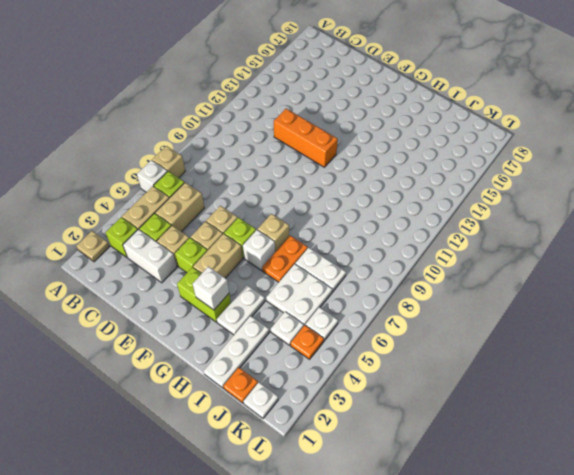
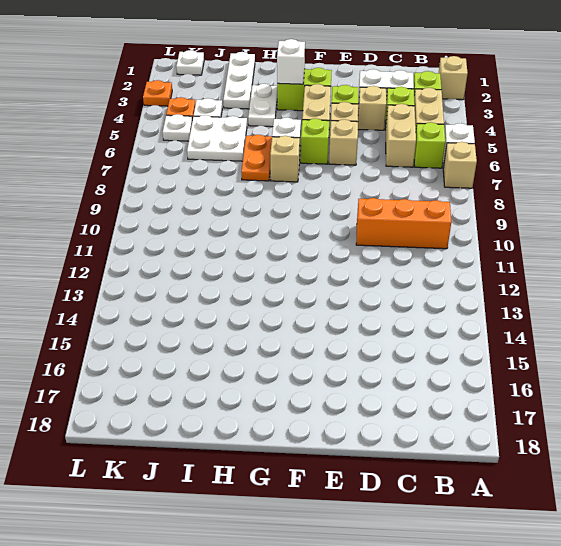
tan plate A2 level 1 -> tan brick A2 level 1
orange brick D12:F12 level 1 -> orange brick B10:D10 level 1
white plate I7:J7 level 1 -> none
orange plate J1 level 1 -> orange plate L3 level 1

